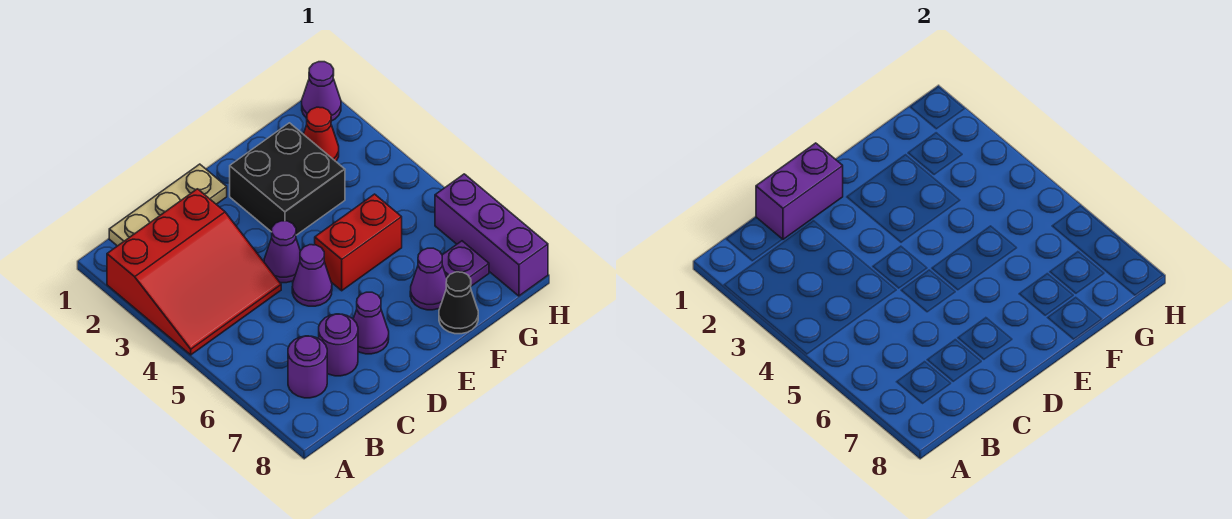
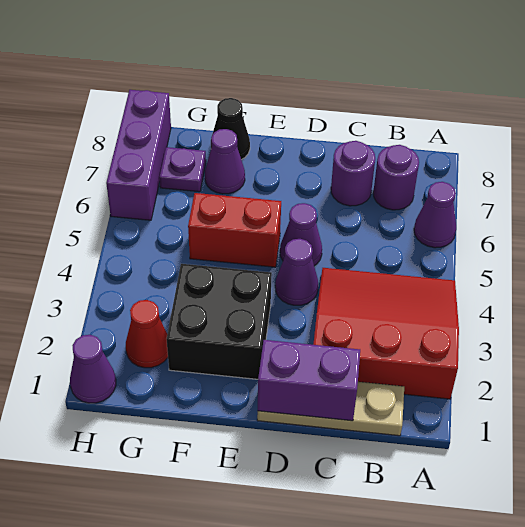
purple cone D7 level 1 -> purple cone A6 level 1

